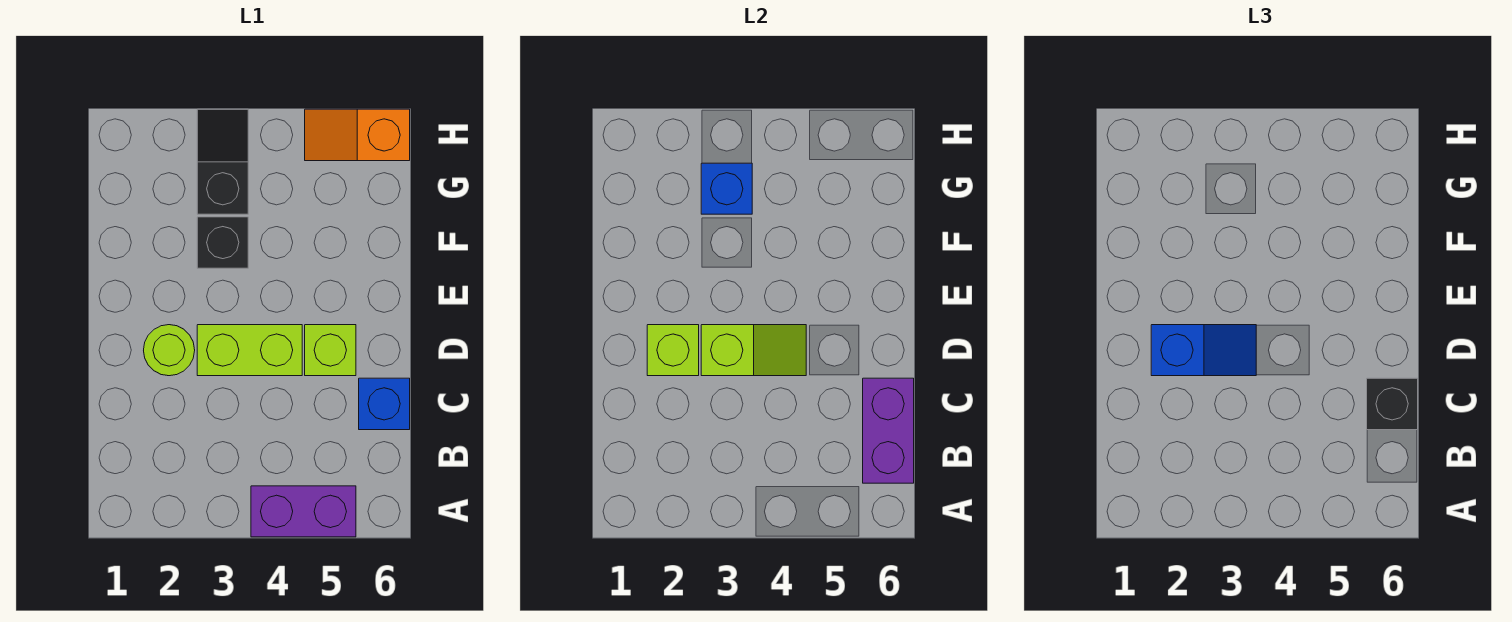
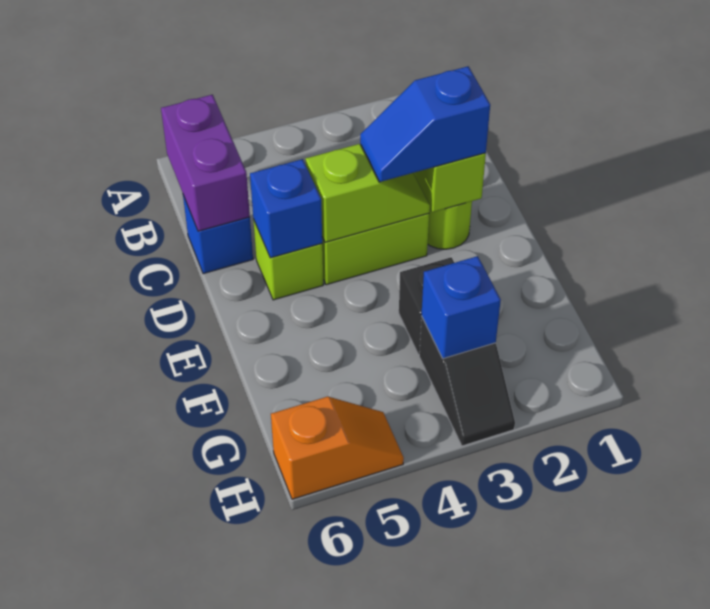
purple brick A4:A5 level 1 -> none
black brick C6 level 3 -> none
lime slope D3:D4 level 2 top 3 -> lime slope D3:D4 level 2 top 4
none -> blue brick D5 level 2

